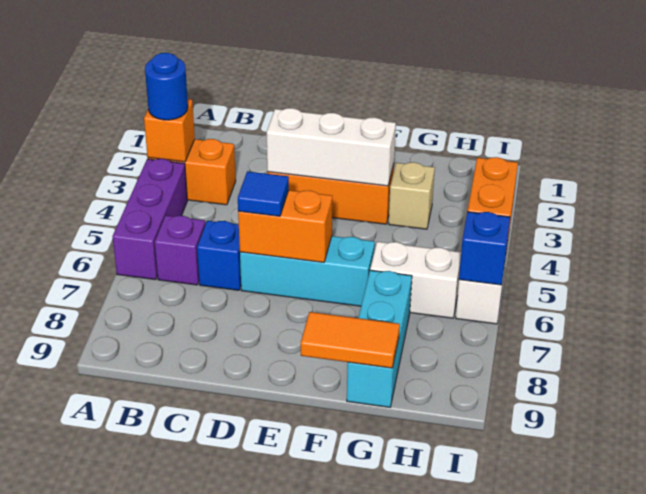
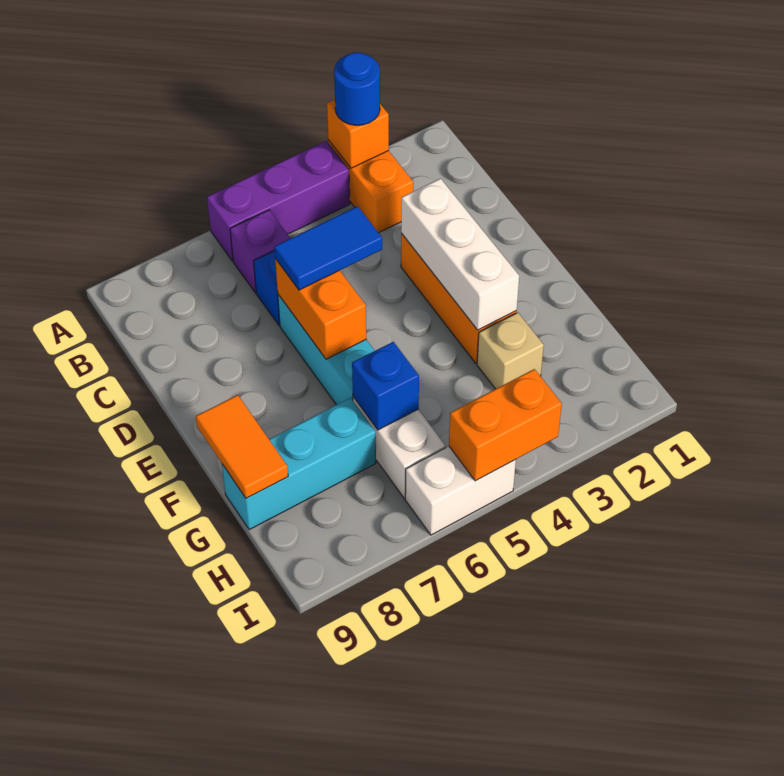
blue tile D6 level 3 -> blue tile D5:D6 level 3
blue brick I6 level 2 -> blue brick G6 level 2

